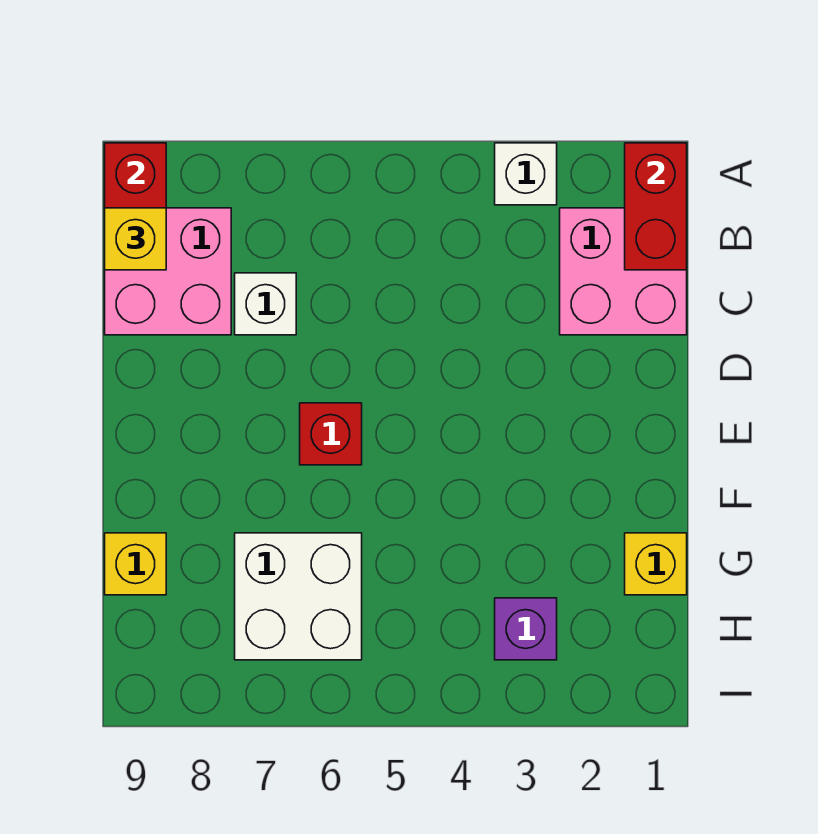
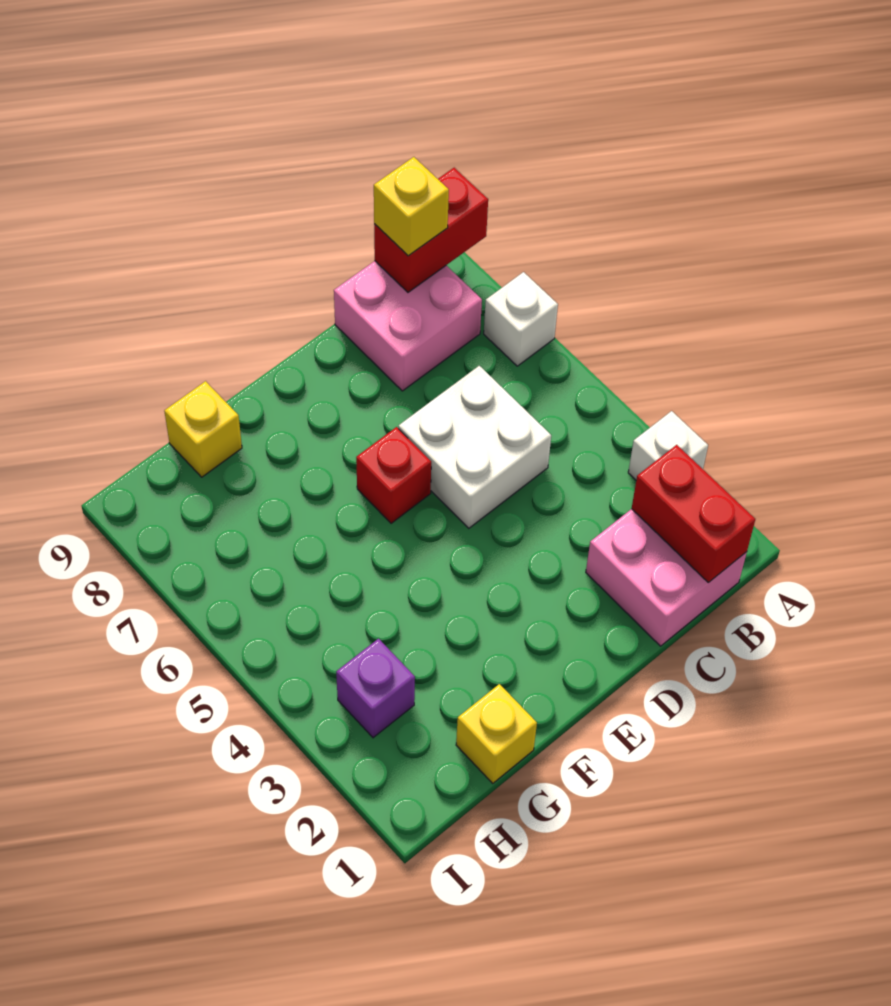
red brick A1:B1 level 2 -> red brick B1:B2 level 2
white brick C7 level 1 -> white brick A7 level 1
white brick G6:H7 level 1 -> white brick C5:D6 level 1

